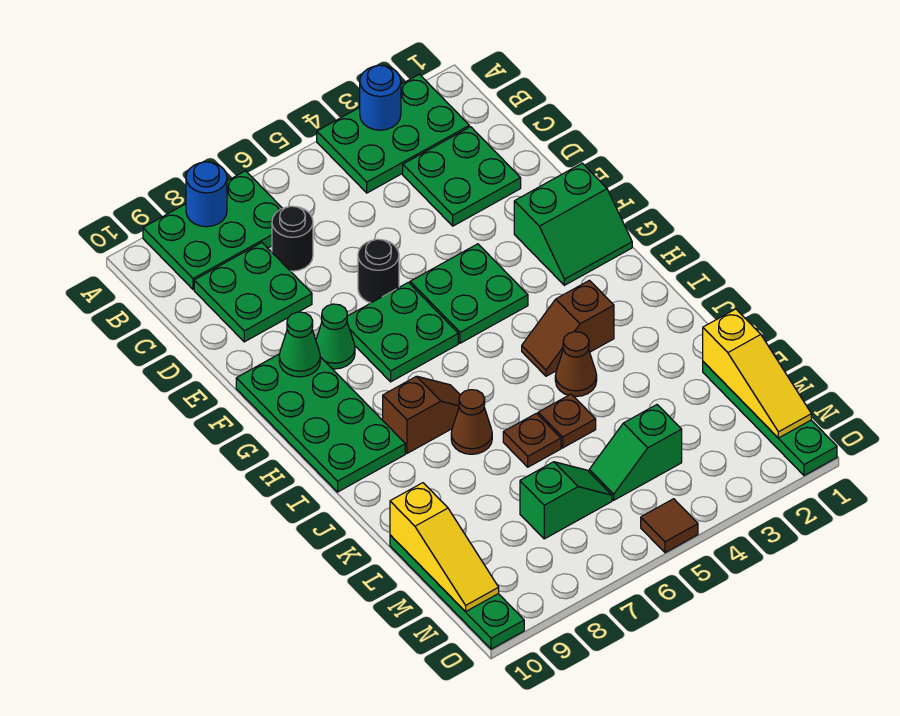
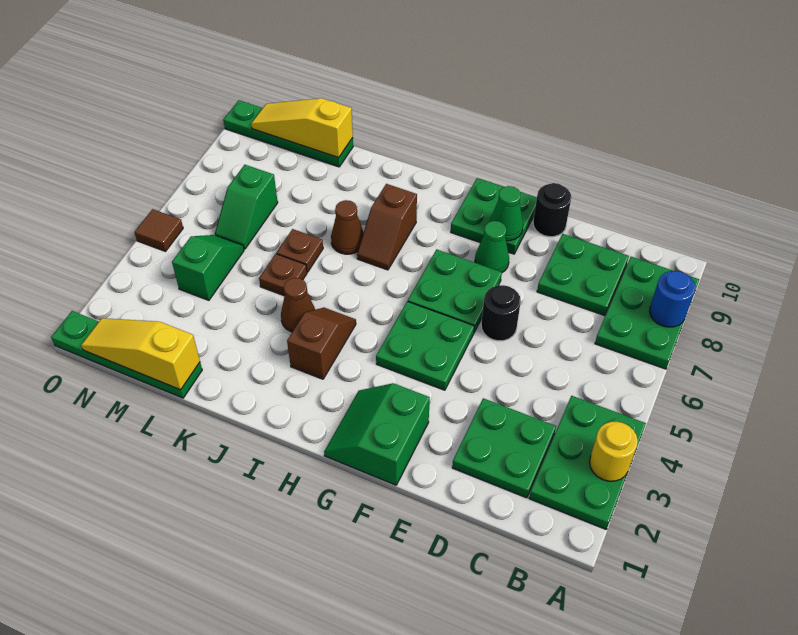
blue round brick A3 level 2 -> yellow round brick A3 level 2
black round brick C7 level 1 -> black round brick E10 level 1
green plate F9:I10 level 1 -> green plate F9:G10 level 1

